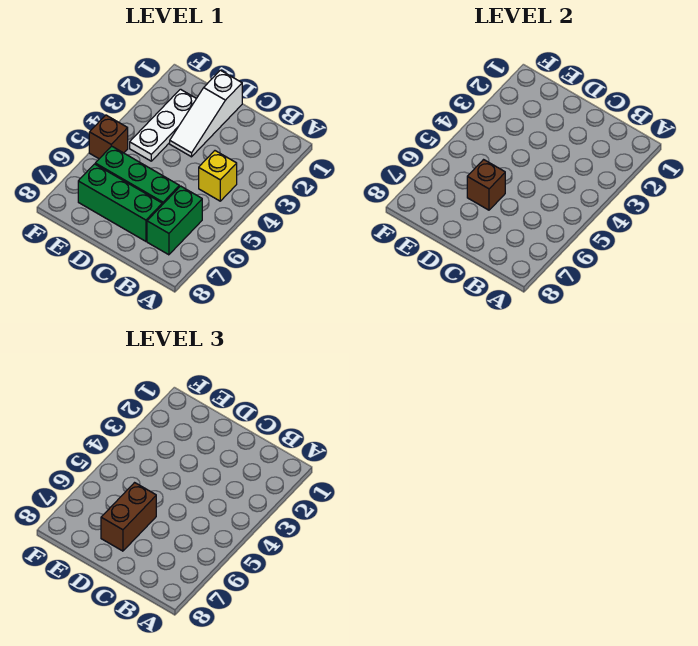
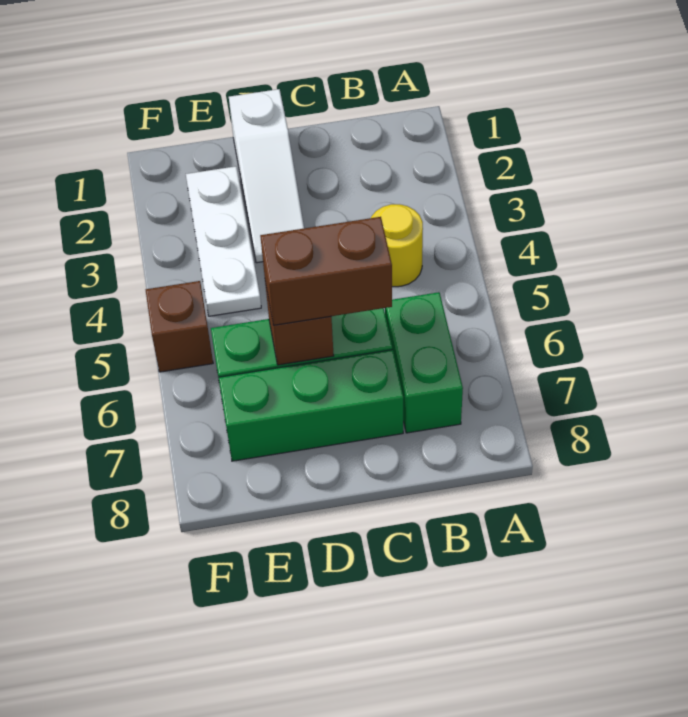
yellow brick B4 level 1 -> yellow round brick B4 level 1
brown brick D6:D7 level 3 -> brown brick C6:D6 level 3

